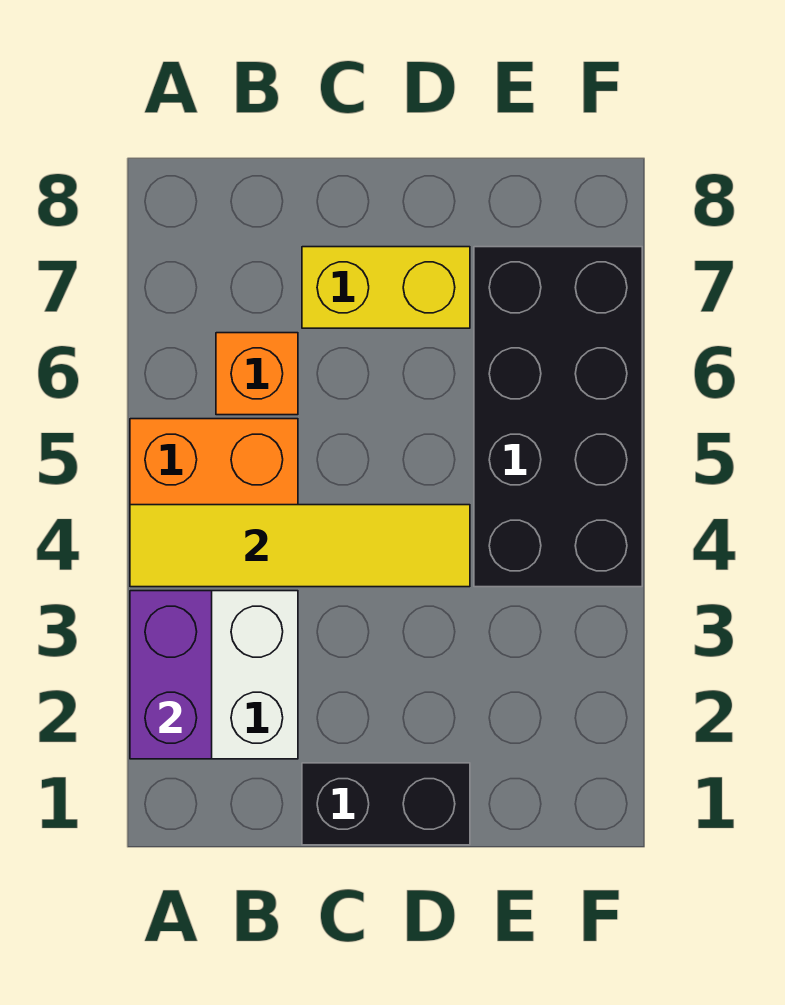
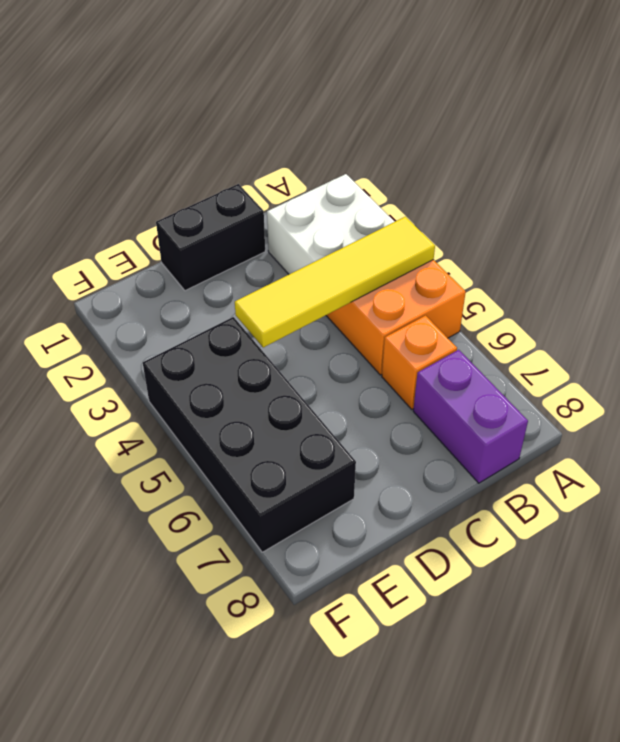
purple brick A2:A3 level 2 -> purple brick B7:B8 level 1
yellow brick C7:D7 level 1 -> none

